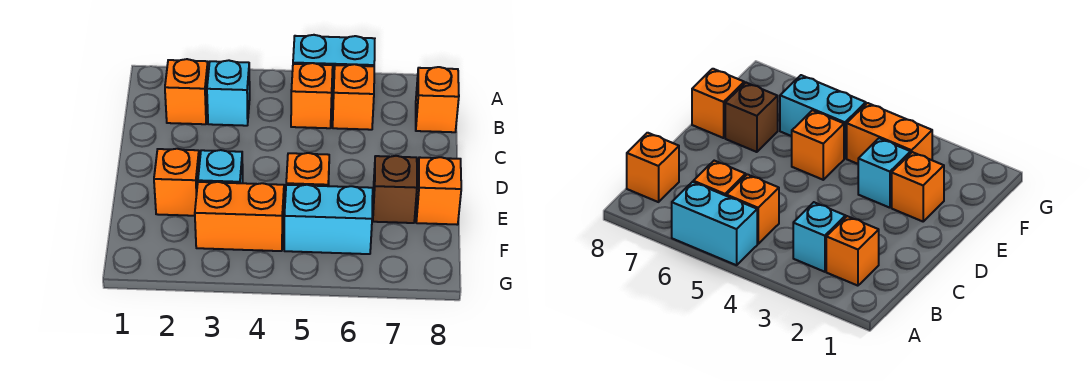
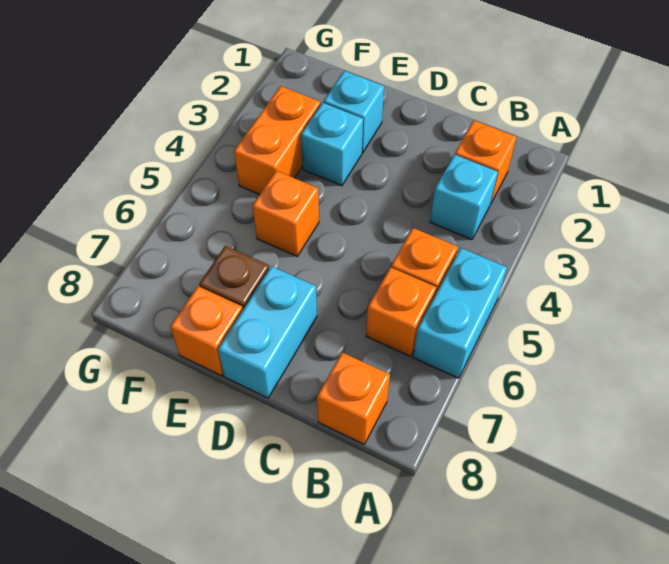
orange brick E2 level 1 -> cyan brick E2 level 1
cyan brick F5:F6 level 1 -> cyan brick D7:D8 level 1

